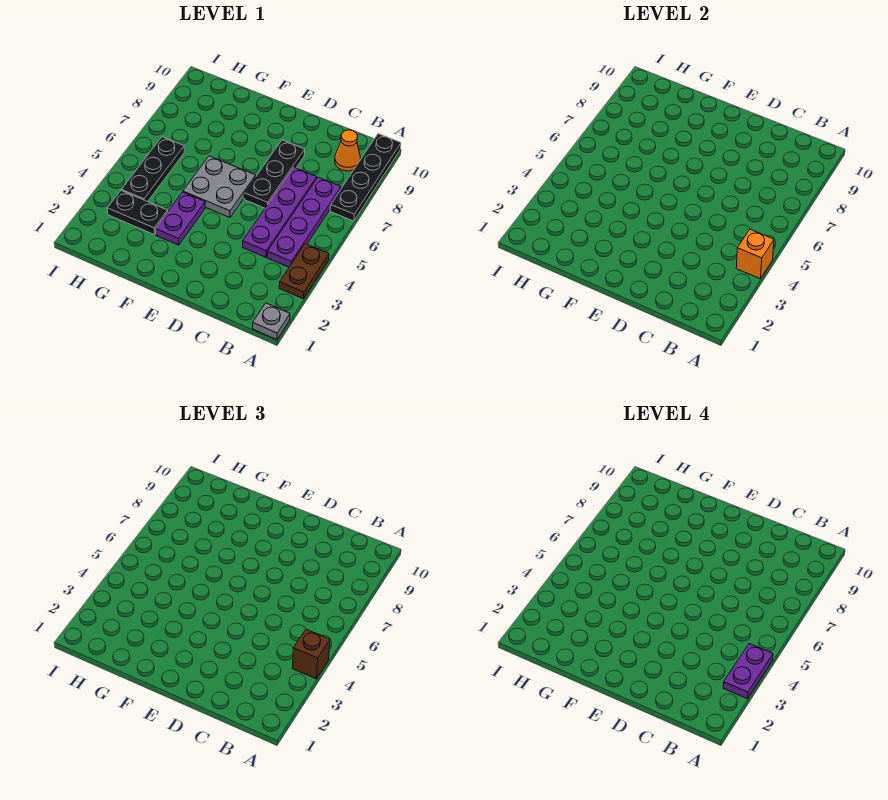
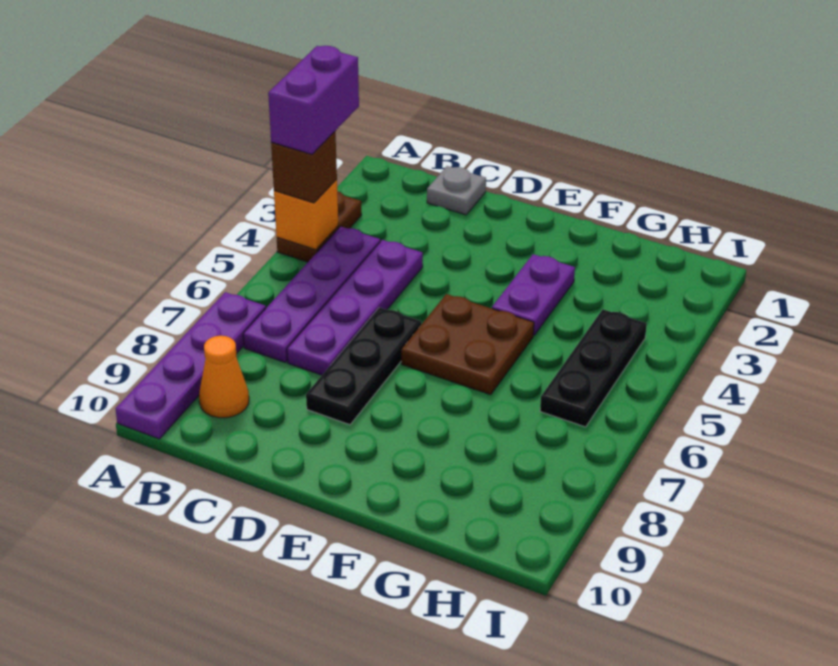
grey plate A1 level 1 -> grey plate C1 level 1
purple plate A3:A4 level 4 -> purple brick A3:A4 level 4
black plate A7:A10 level 1 -> purple plate A7:A10 level 1
grey plate E5:F6 level 1 -> brown plate E5:F6 level 1
black plate G3:H3 level 1 -> none

